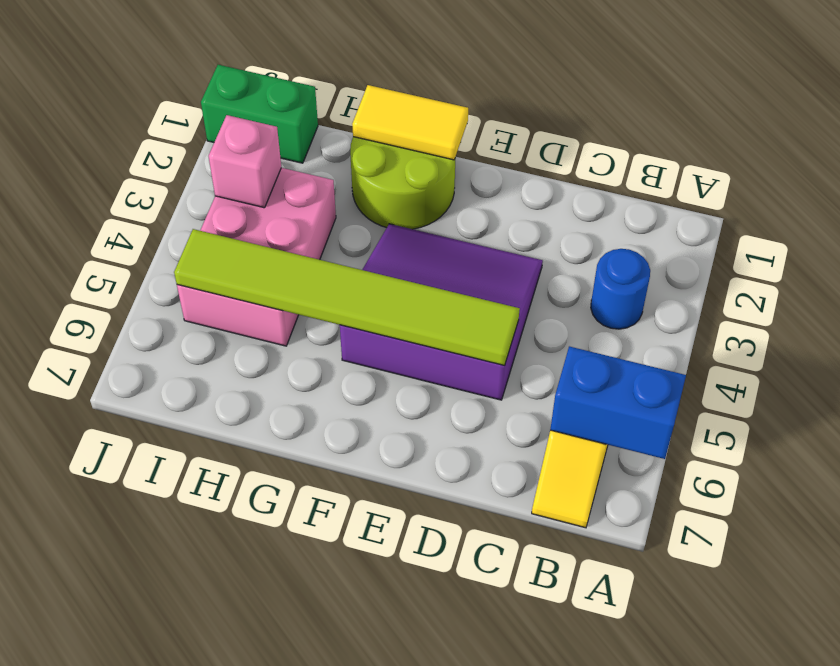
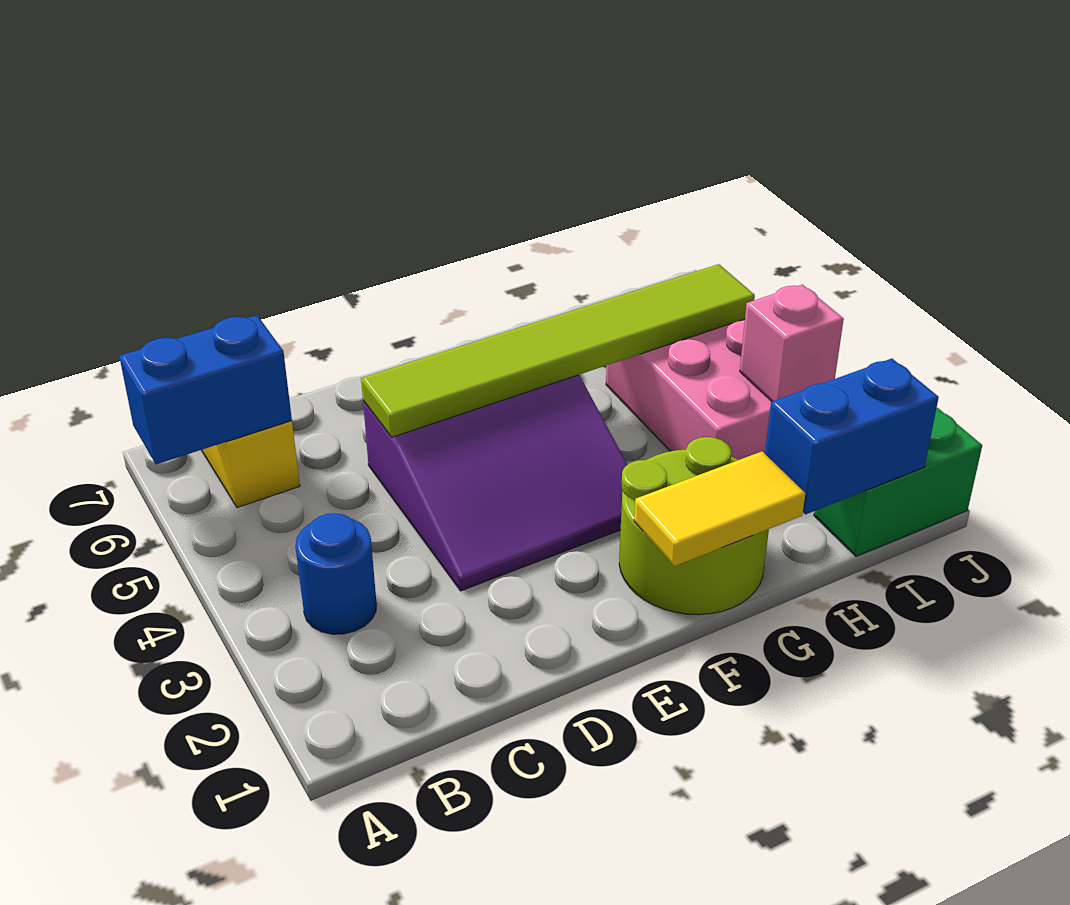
none -> blue brick H1:I1 level 2

